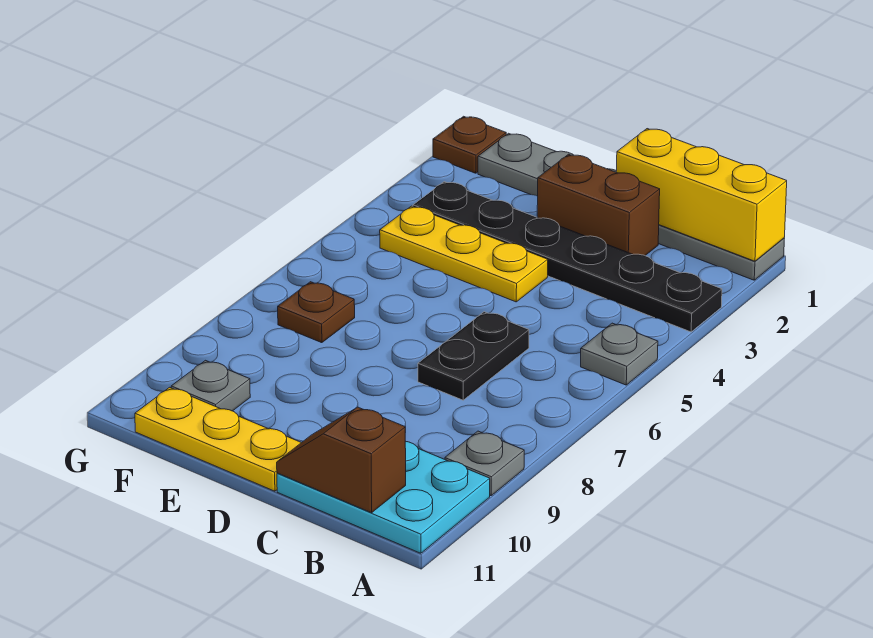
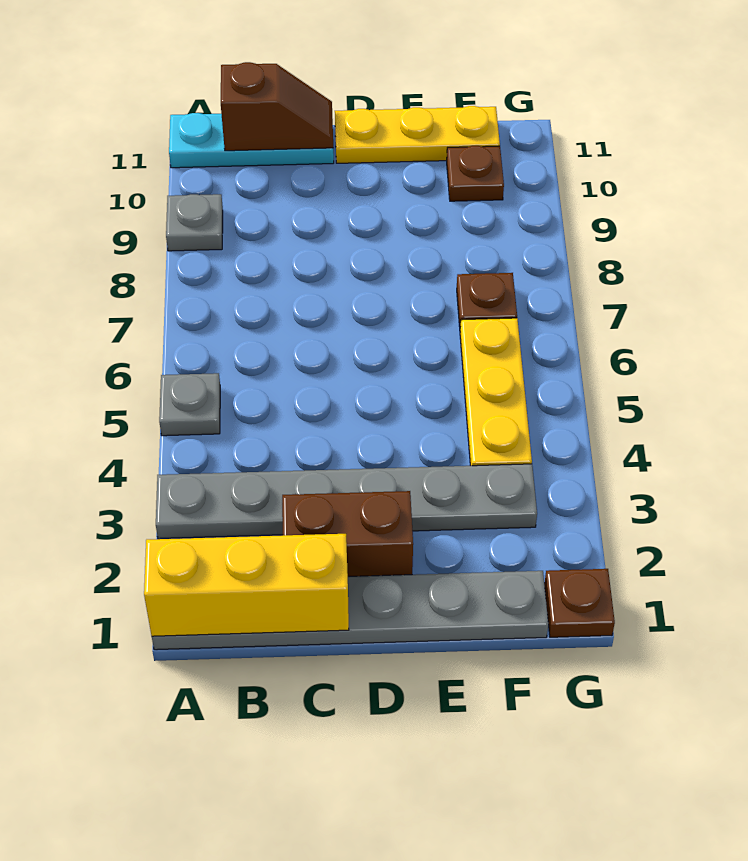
black plate A3:F3 level 1 -> grey plate A3:F3 level 1
cyan plate A10:C11 level 1 -> cyan plate A11:C11 level 1
black plate C6:C7 level 1 -> none
yellow plate D4:F4 level 1 -> yellow plate F4:F6 level 1
grey plate F10 level 1 -> brown plate F10 level 1

